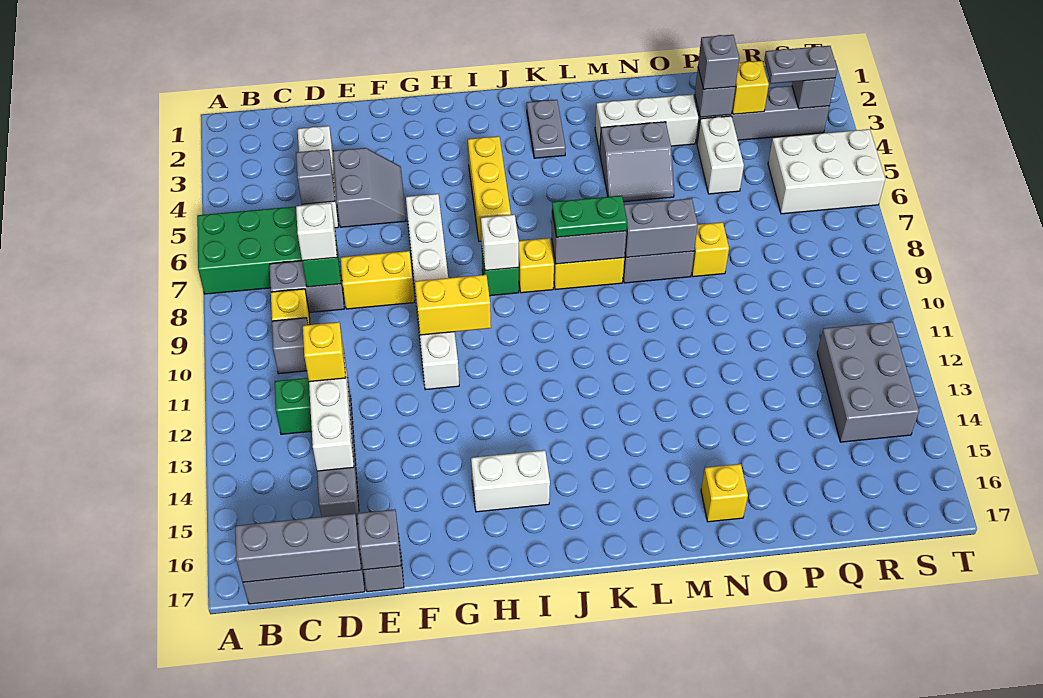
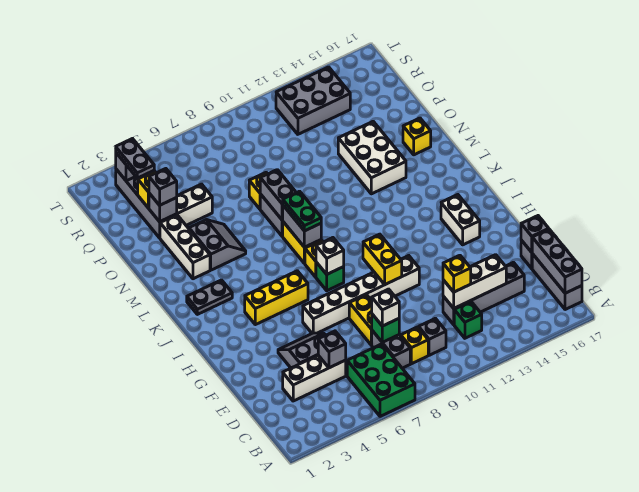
white brick R5:T6 level 1 -> white brick M13:O14 level 1

